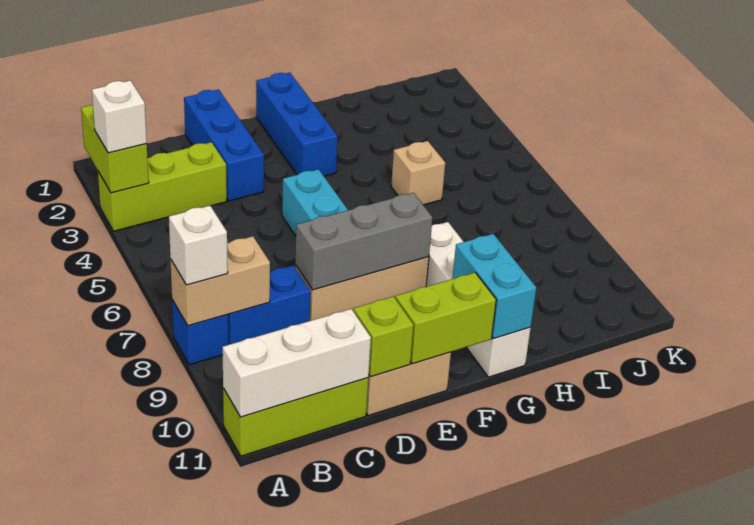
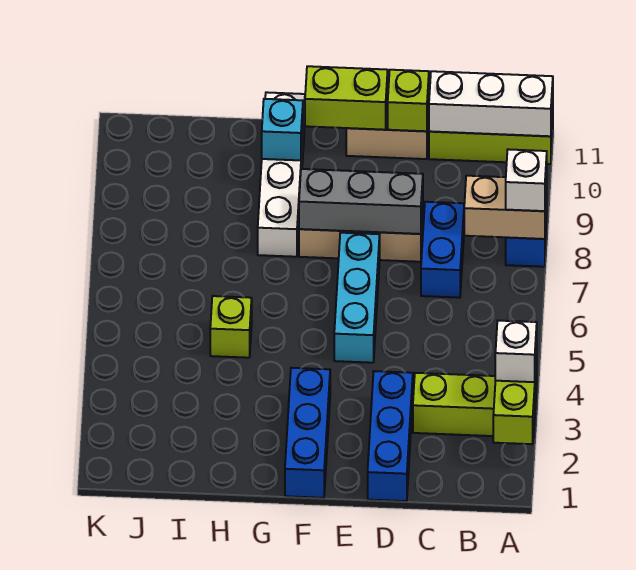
blue brick B8:C8 level 1 -> blue brick C7:C8 level 1
cyan brick G10:G11 level 2 -> cyan brick G10 level 2
tan brick H5 level 1 -> lime brick H5 level 1

